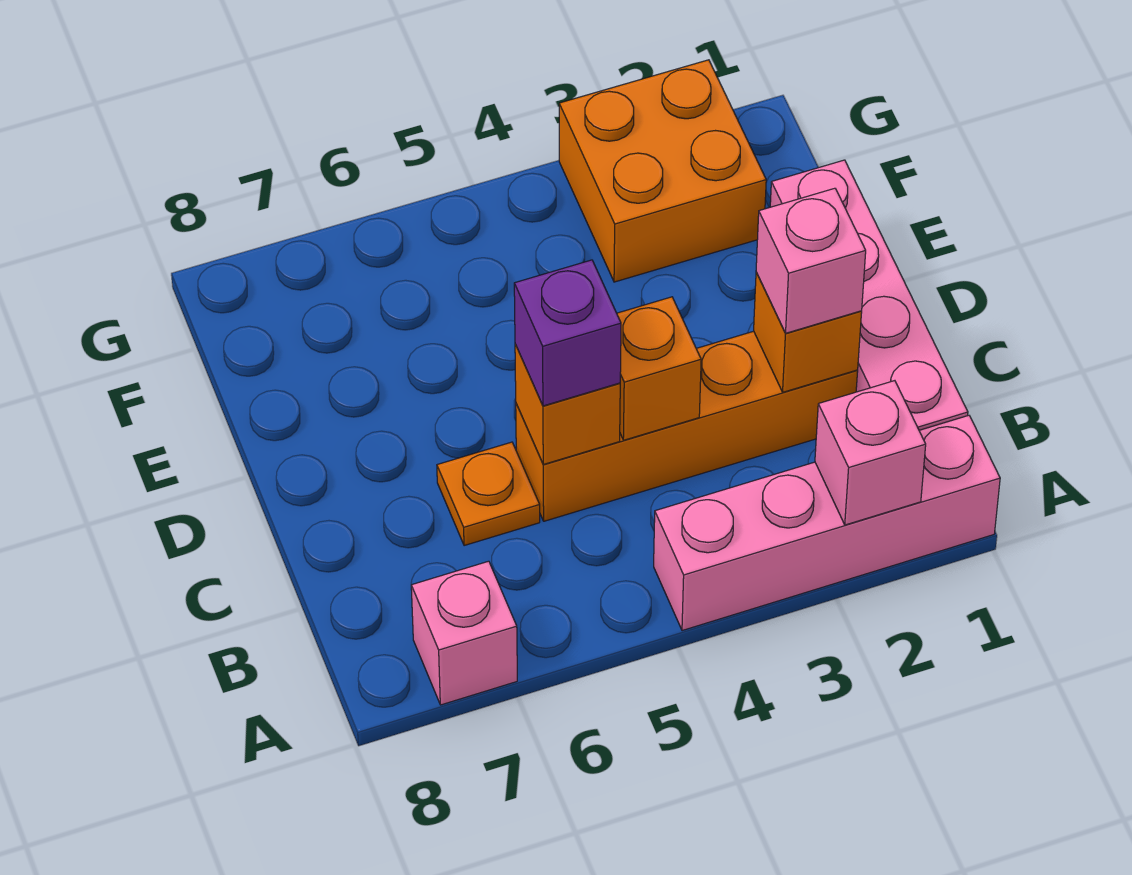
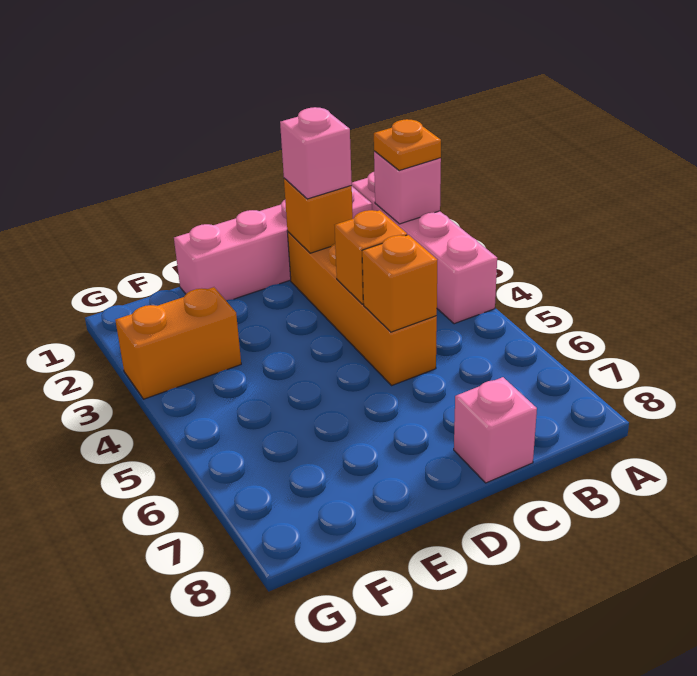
pink brick A7 level 1 -> pink brick C8 level 1
purple brick C5 level 3 -> none
orange plate C6 level 1 -> orange plate A2 level 3
orange brick F2:G3 level 1 -> orange brick F3:G3 level 1

